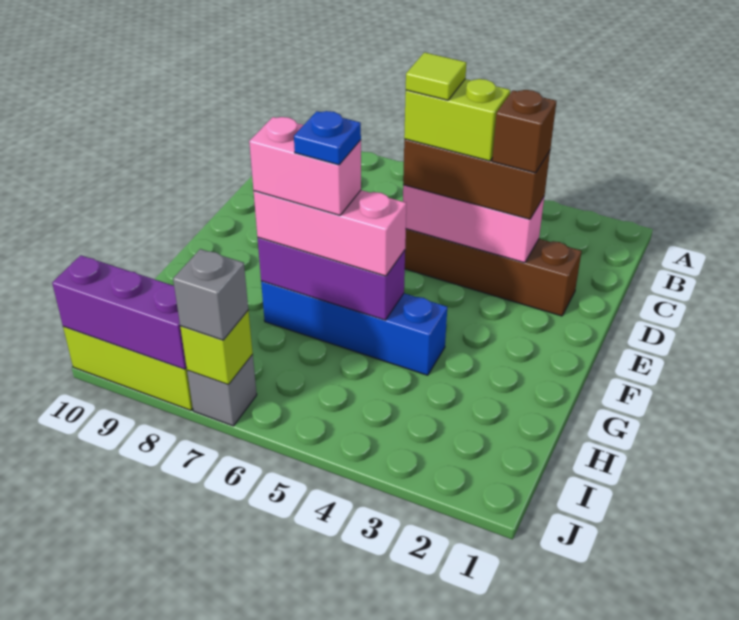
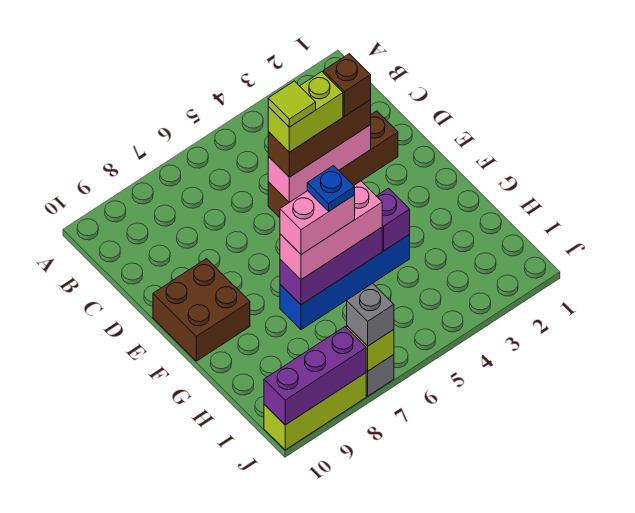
none -> brown brick E9:F10 level 1
none -> purple brick G4 level 2

